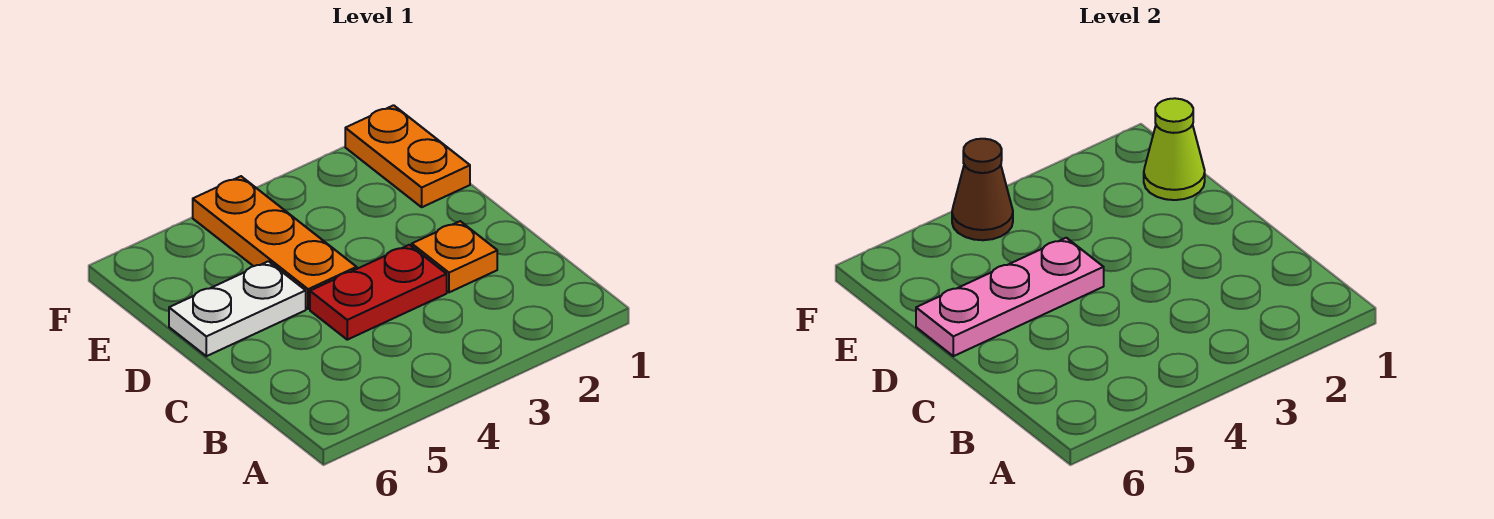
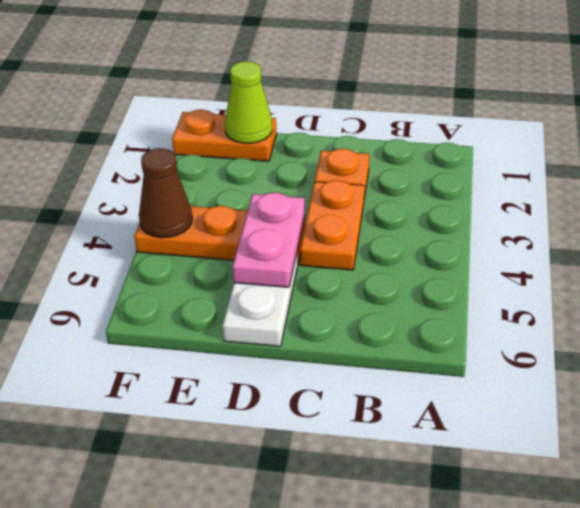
red plate C3:C4 level 1 -> orange plate C3:C4 level 1
pink plate D4:D6 level 2 -> pink plate D4:D5 level 2

